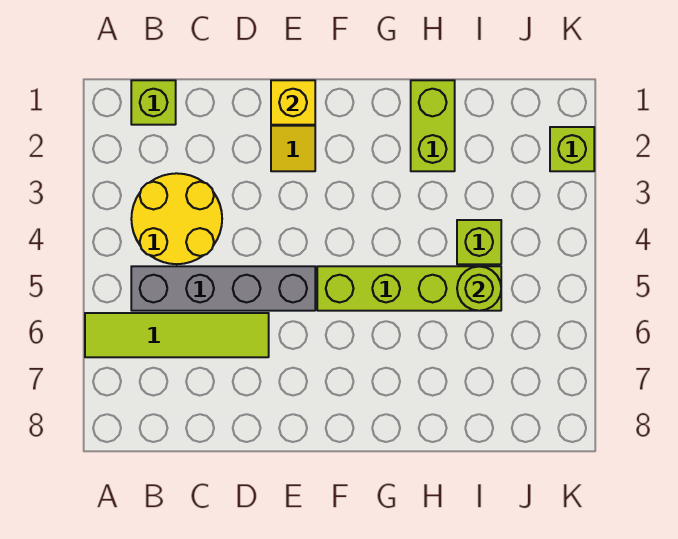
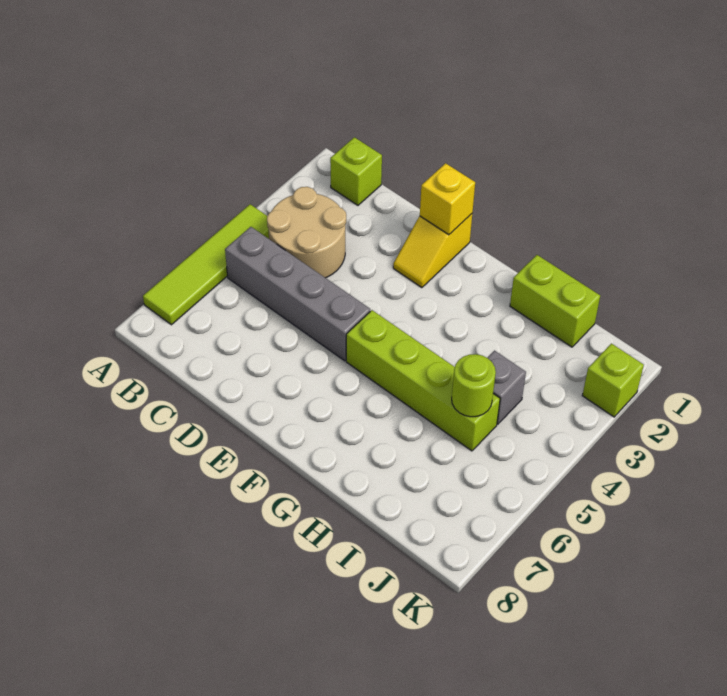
lime tile A6:D6 level 1 -> lime tile A4:A7 level 1
yellow round brick B3:C4 level 1 -> tan round brick B3:C4 level 1
lime brick H1:H2 level 1 -> lime brick H1:I1 level 1
lime brick I4 level 1 -> grey brick I4 level 1

